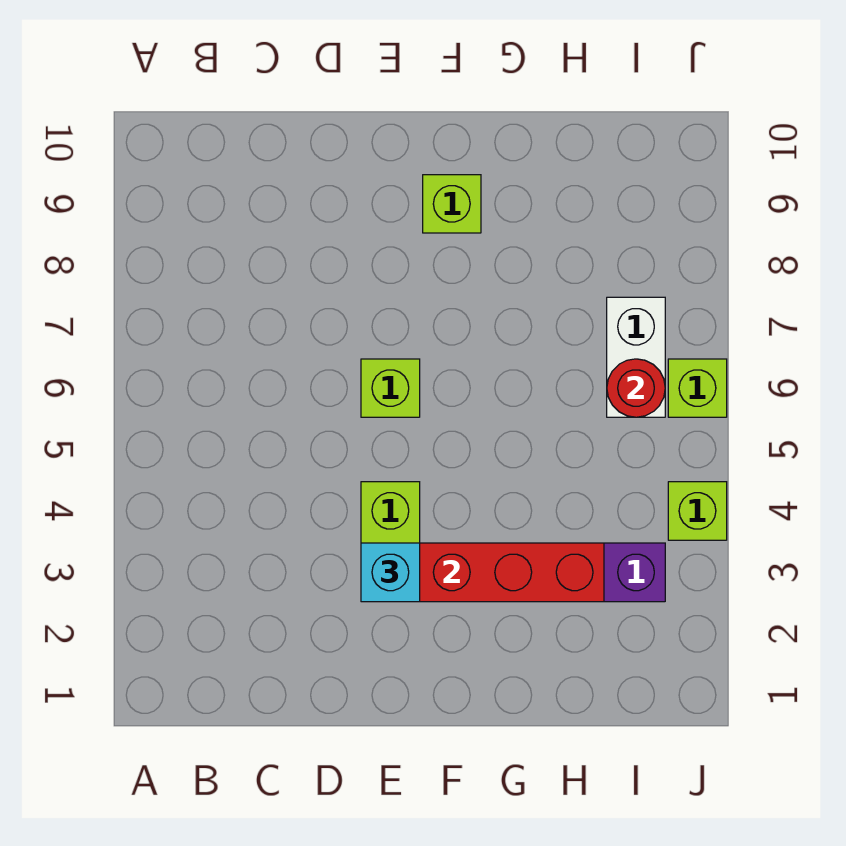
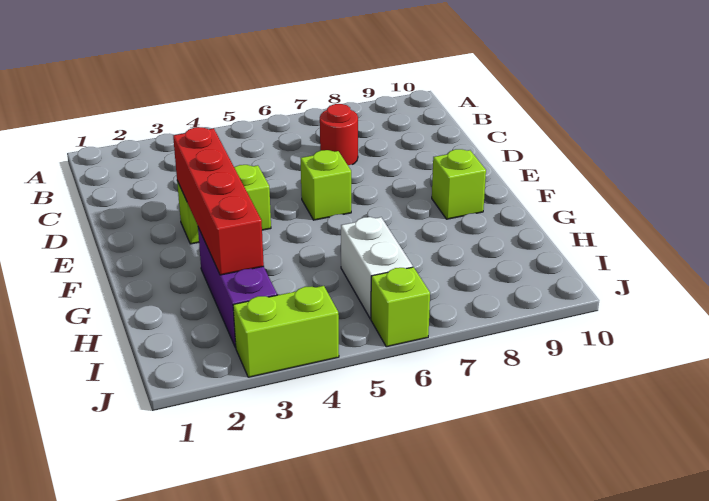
cyan brick E3 level 3 -> none
white brick I6:I7 level 1 -> white brick H6:I6 level 1
red round brick I6 level 2 -> red round brick C7 level 1
lime brick J4 level 1 -> lime brick J3:J4 level 1

